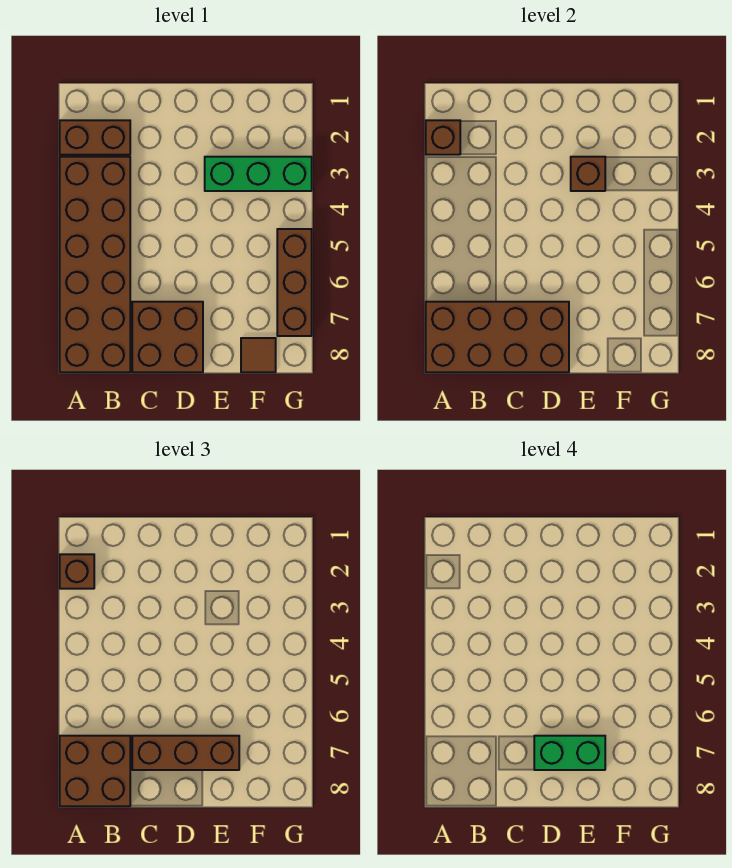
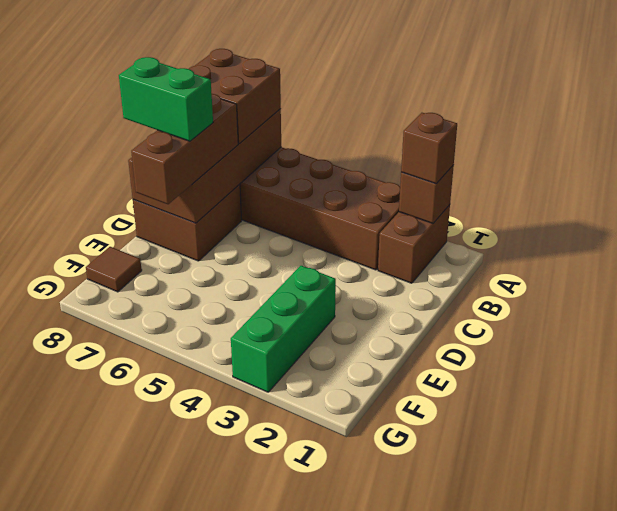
green brick D7:E7 level 4 -> green brick D7:D8 level 4
brown brick E3 level 2 -> none
brown brick G5:G7 level 1 -> none

